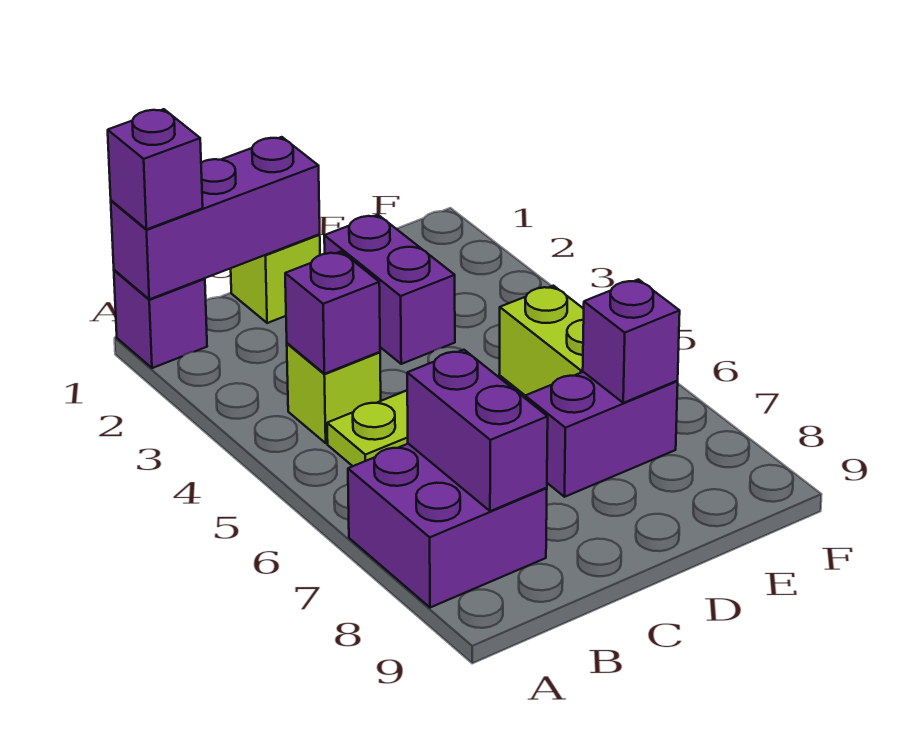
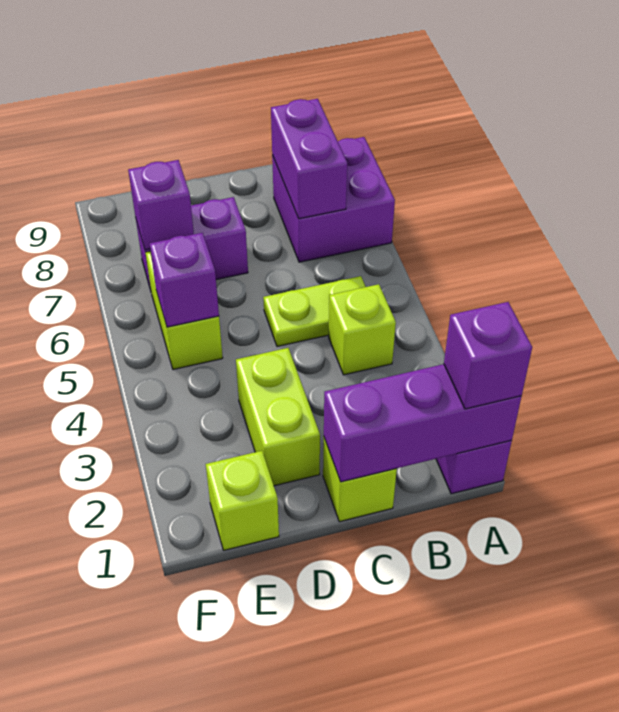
purple brick B4 level 2 -> purple brick E5 level 2
purple brick D2:D3 level 1 -> lime brick D2:D3 level 1
none -> lime brick E1 level 1

